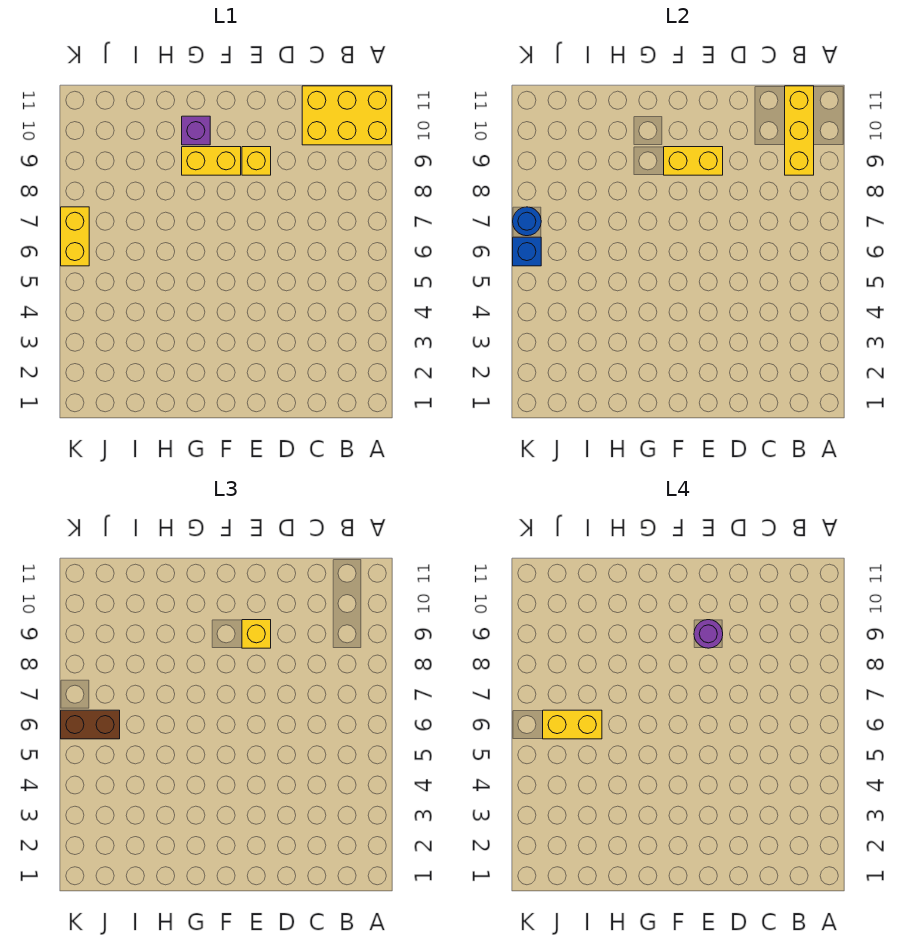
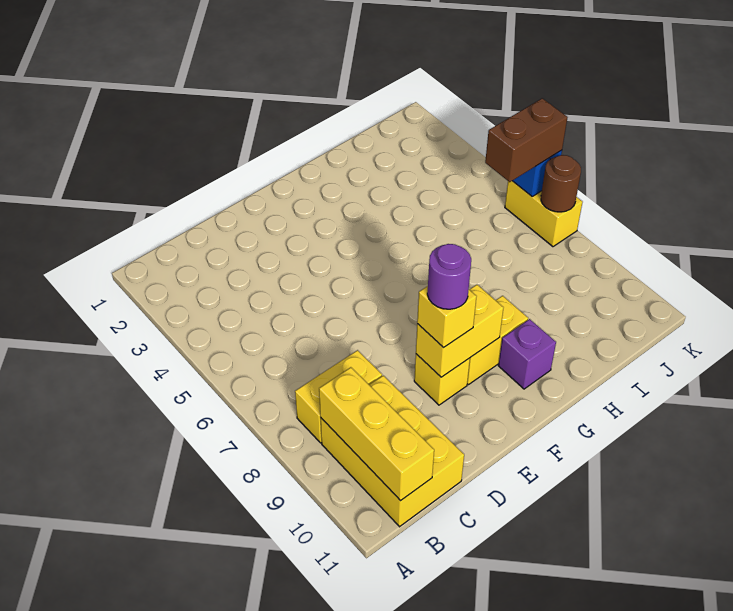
yellow brick A10:C11 level 1 -> yellow brick B9:C11 level 1
yellow brick I6:J6 level 4 -> yellow brick B8:C8 level 1
blue round brick K7 level 2 -> brown round brick K7 level 2

